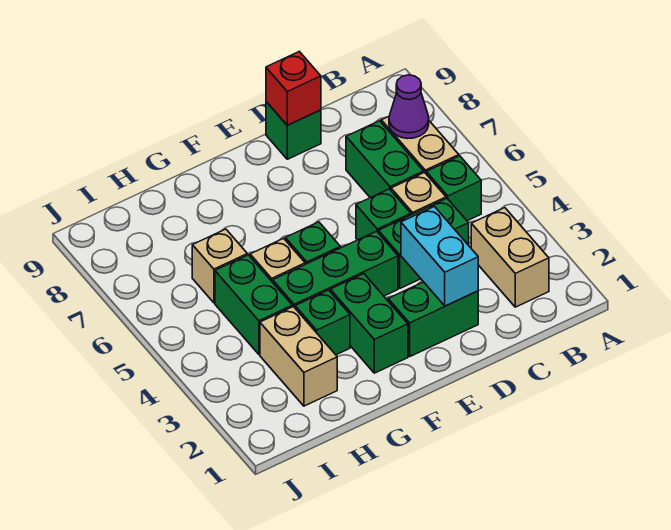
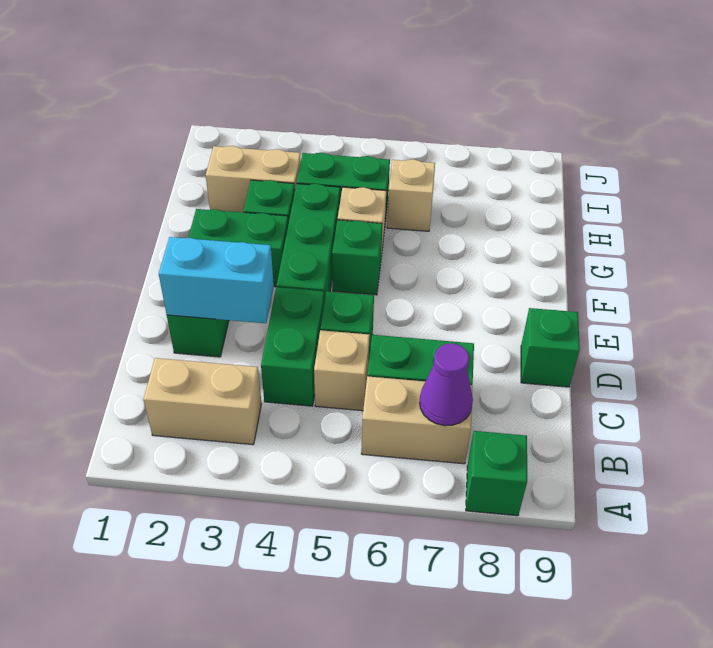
green brick B5 level 1 -> green brick A8 level 1
red brick D9 level 2 -> none

